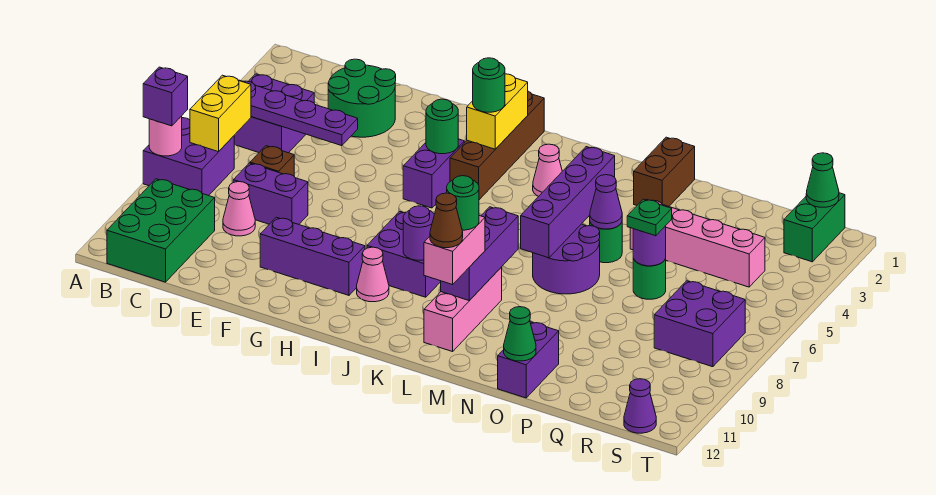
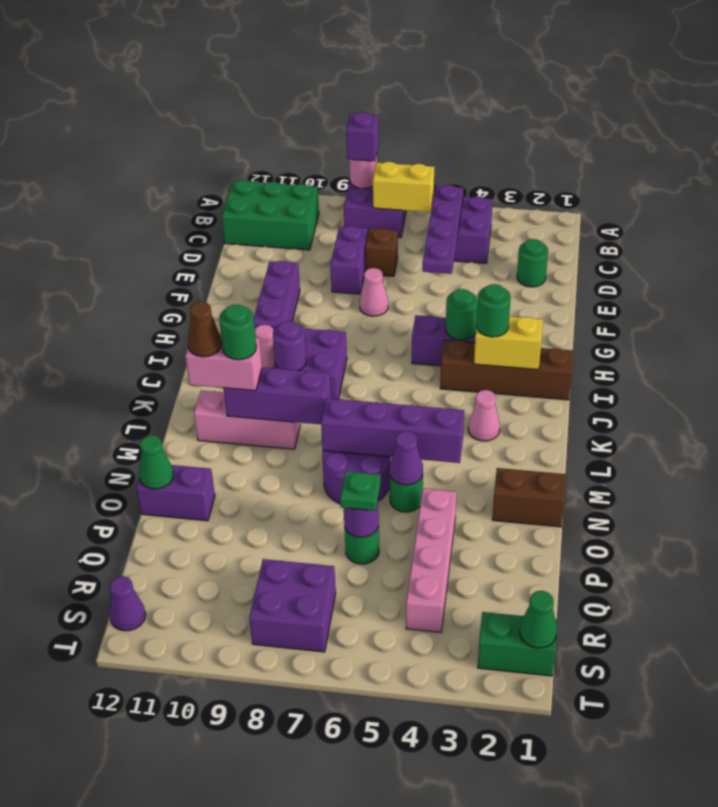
green round brick D2:E3 level 1 -> green round brick D2 level 1
pink cone D9 level 1 -> pink cone F7 level 1

